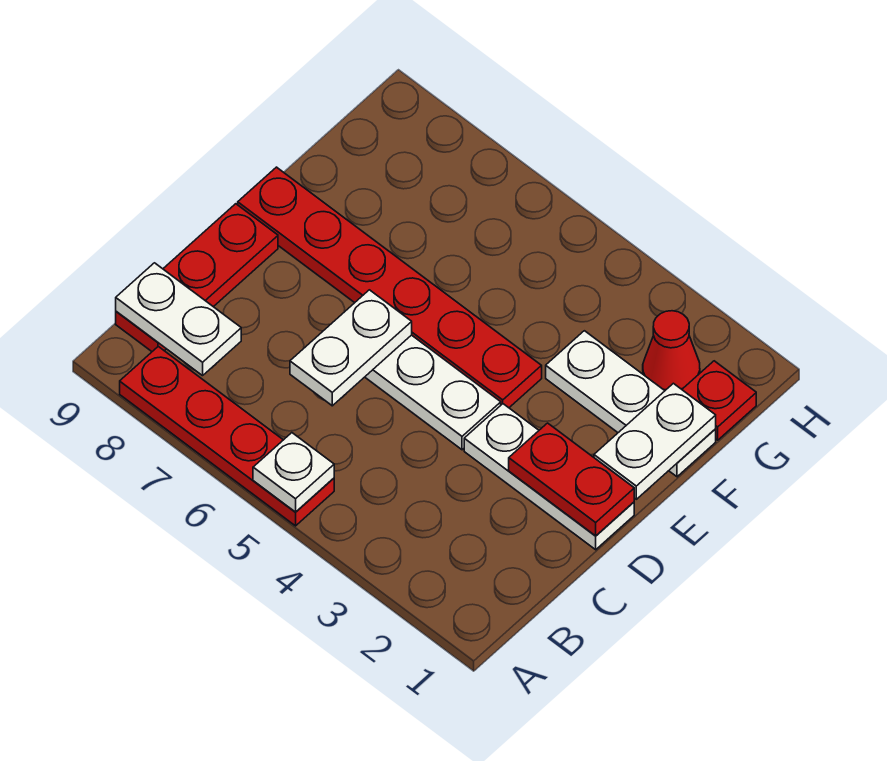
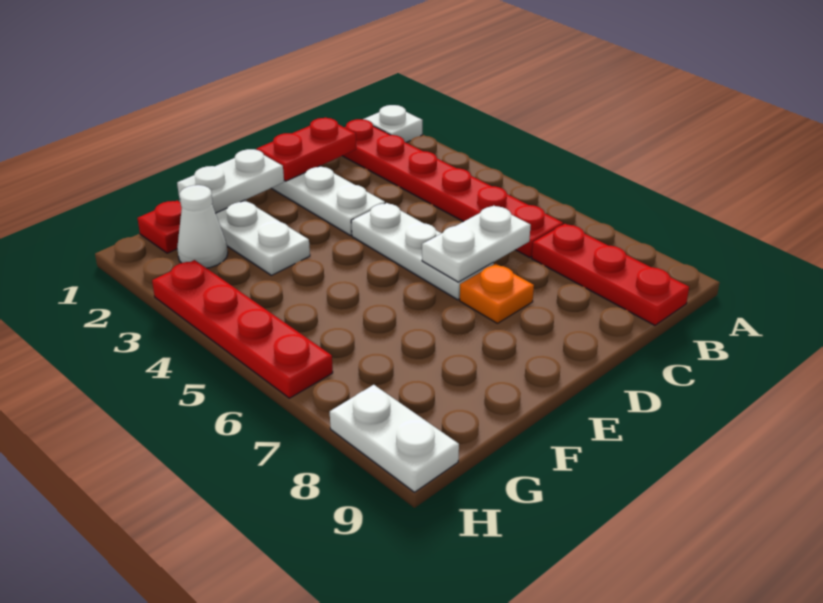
red plate A5:A8 level 1 -> red plate H3:H6 level 1
white plate A5 level 2 -> white plate A1 level 1
white plate B8:B9 level 2 -> white plate H8:H9 level 1
red plate B9:D9 level 1 -> red plate B7:B9 level 1
red plate D1:D2 level 2 -> red plate C1:D1 level 2
none -> orange plate D7 level 1
red plate E4:E9 level 1 -> red plate B1:B6 level 1
red cone G2 level 1 -> white cone G2 level 1

